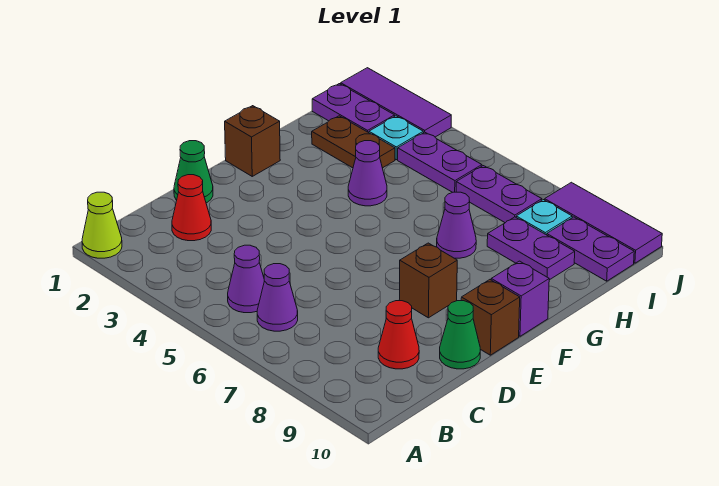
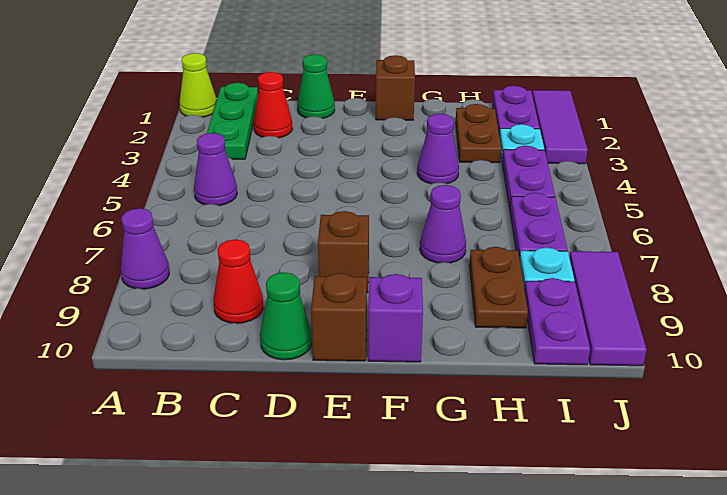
none -> green plate B1:B3 level 1
purple cone B6 level 1 -> purple cone A8 level 1
purple plate H8:H9 level 1 -> brown plate H8:H9 level 1

